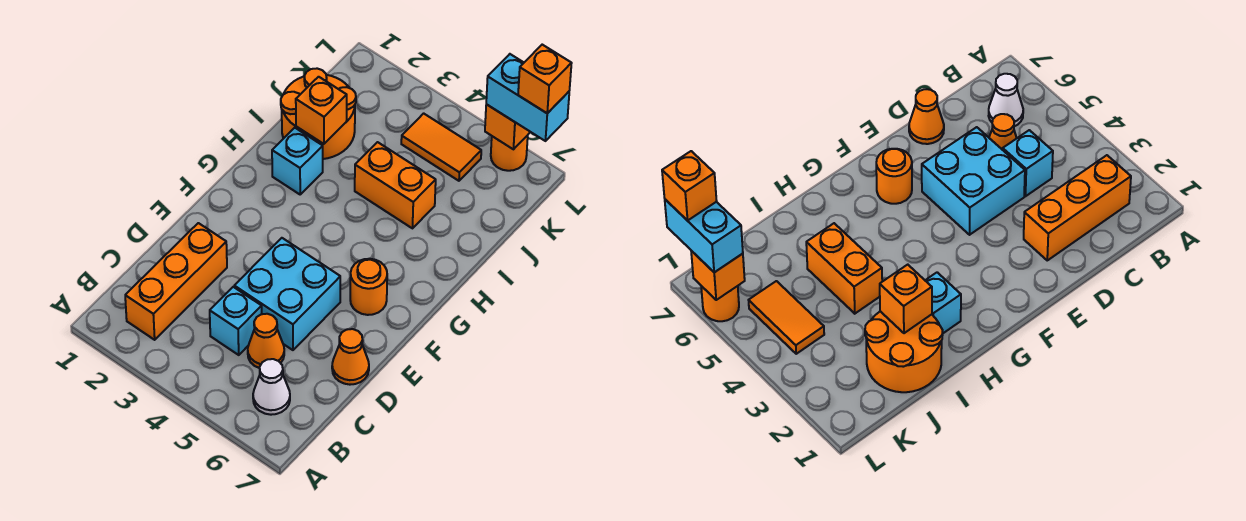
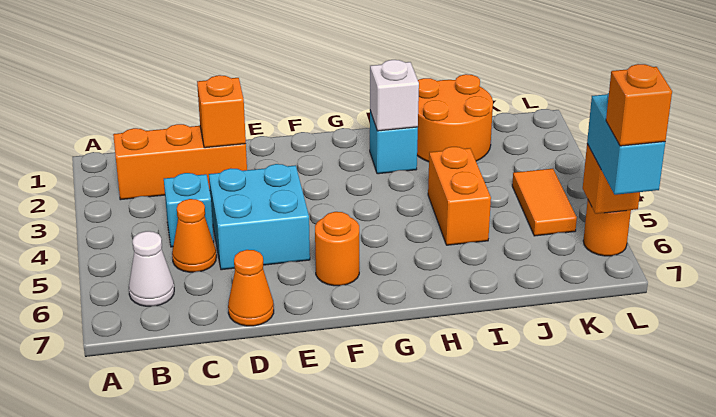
none -> white brick H2 level 2
orange brick I2 level 2 -> orange brick D2 level 2

